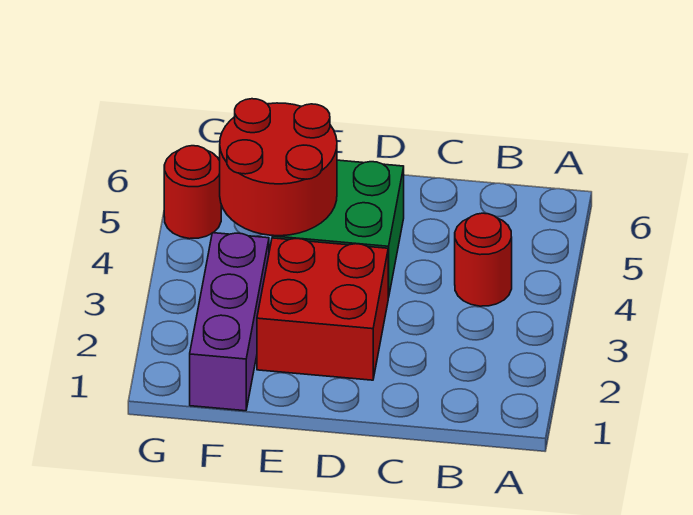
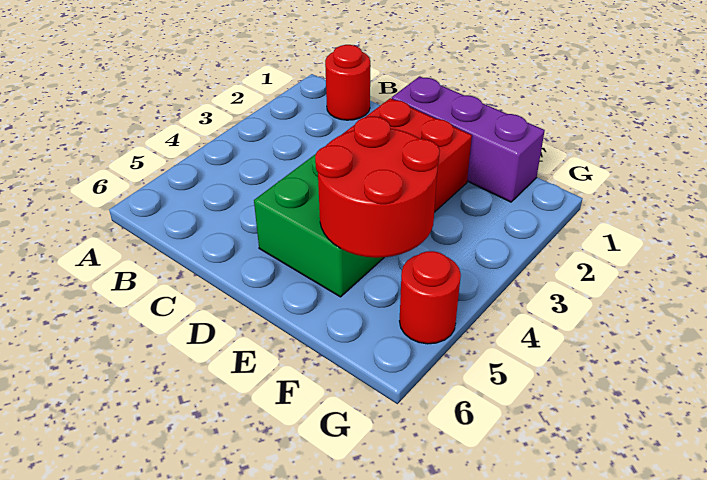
red round brick B4 level 1 -> red round brick B1 level 1
purple brick F1:F3 level 1 -> purple brick D1:F1 level 1

